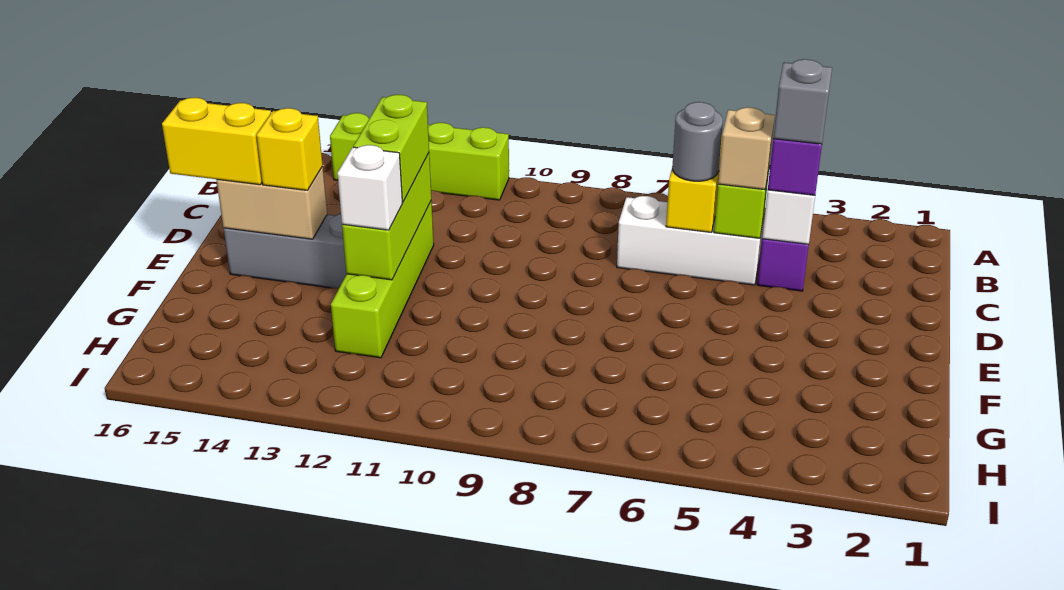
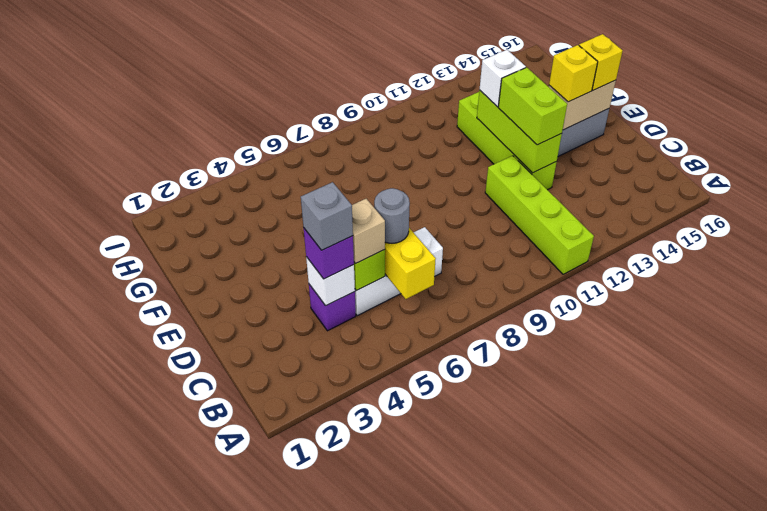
lime brick A11:A14 level 1 -> lime brick A11:D11 level 1
yellow brick E15:E16 level 3 -> yellow brick E15 level 3

